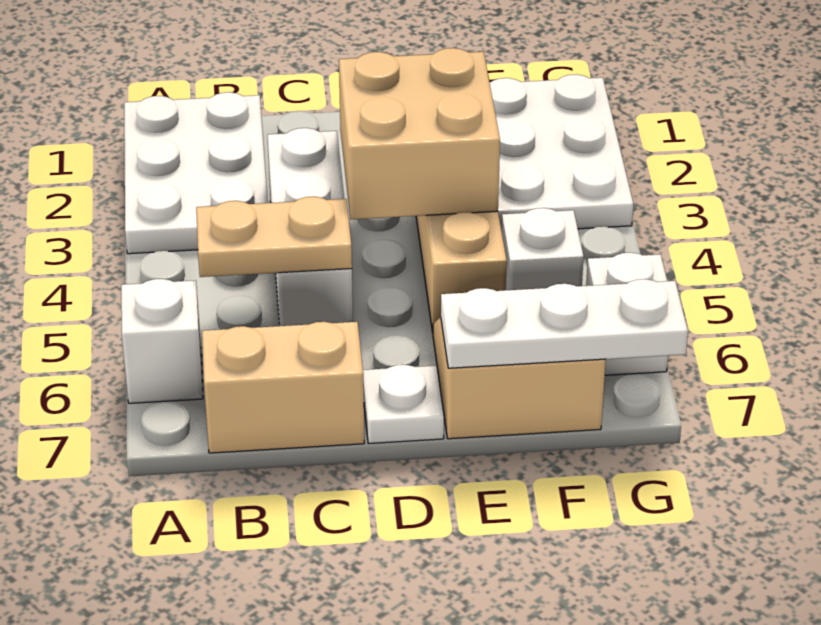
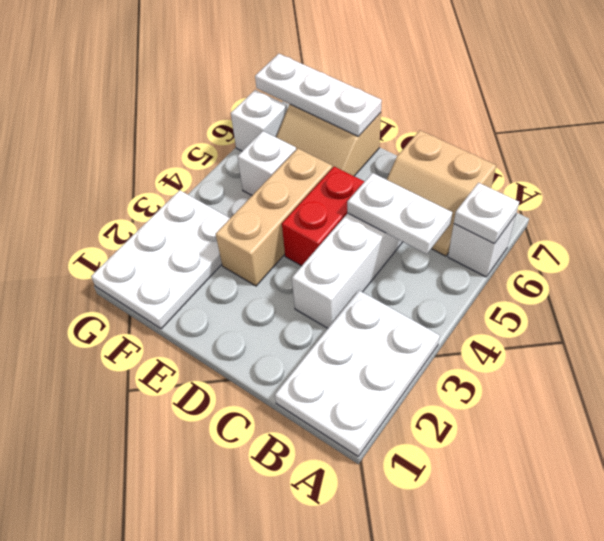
tan plate B5:C5 level 2 -> white plate B5:C5 level 2
tan brick D3:E4 level 2 -> none
none -> red brick D4:D5 level 1
white plate D7 level 1 -> white plate A6 level 2

